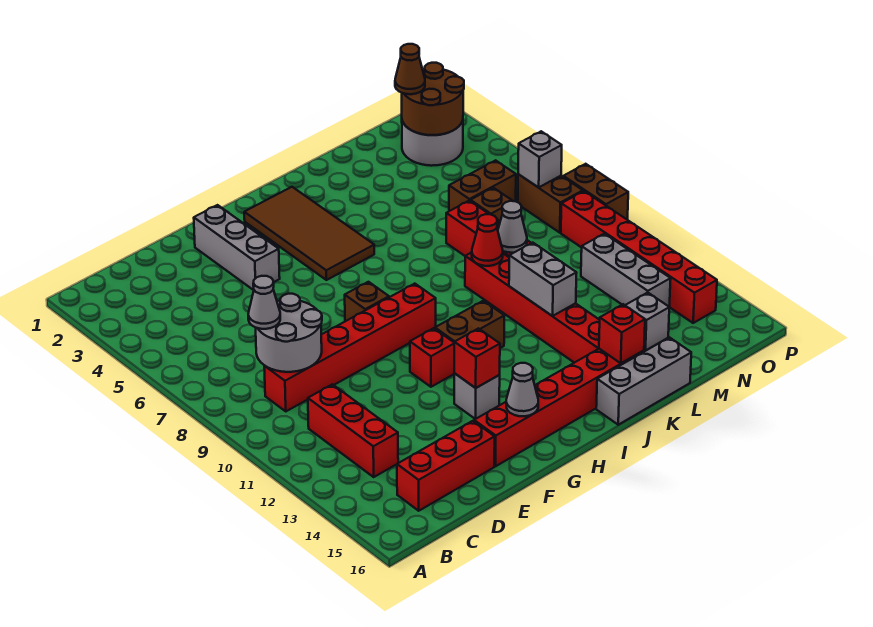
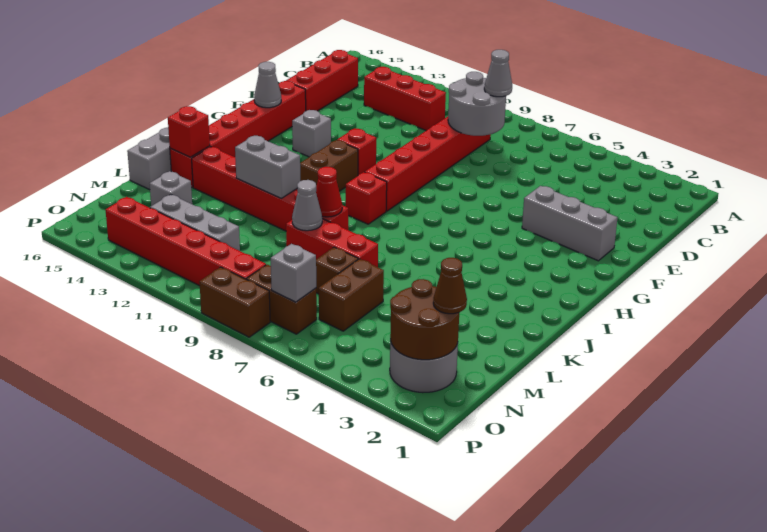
brown brick G8 level 1 -> none
red brick G13 level 2 -> red brick I9 level 1
brown tile H2:I5 level 1 -> none

